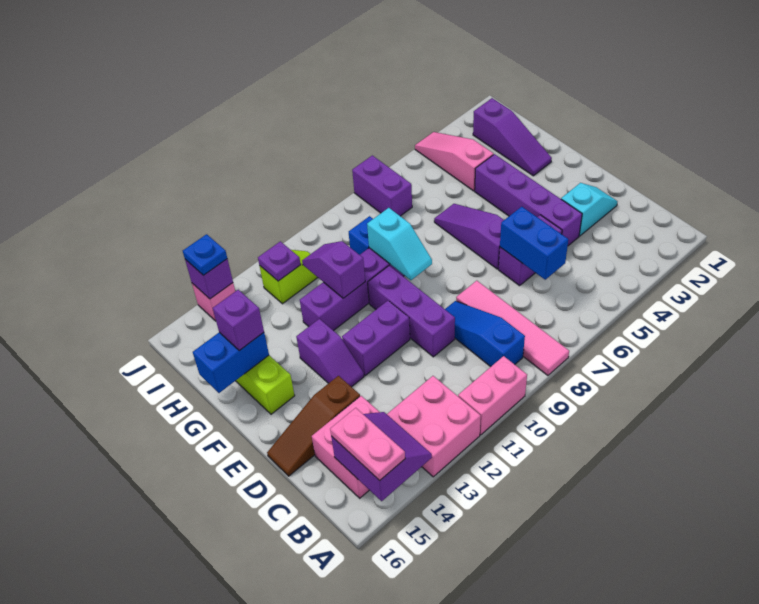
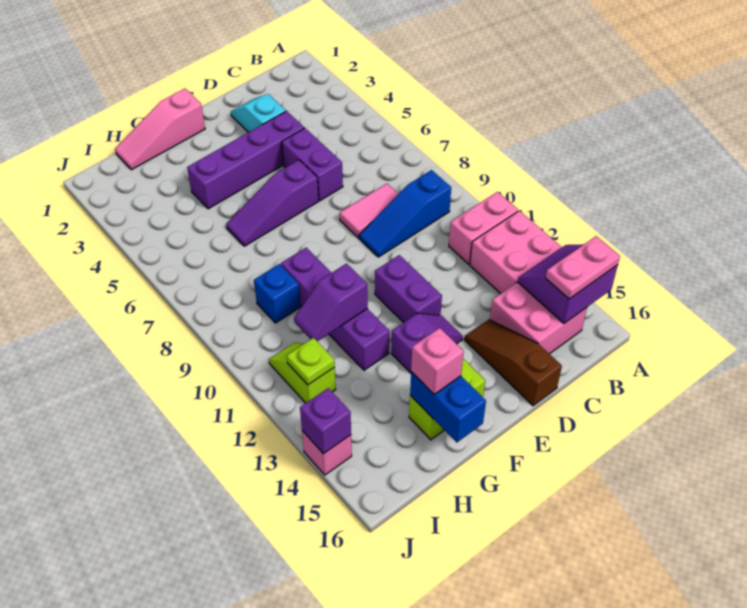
pink tile A8:D8 level 1 -> pink tile C8:D8 level 1
pink brick A10:A11 level 1 -> pink brick A11:B11 level 1
blue brick C6:D6 level 2 -> none
purple brick D10:F10 level 1 -> none
brown slope D14:D16 level 1 top 14 -> brown slope D14:D16 level 1 top 16
cyan slope F9:G9 level 2 top G -> none
purple slope G2:I2 level 1 top I -> none
purple brick G15 level 3 -> pink brick G15 level 3
pink slope H4:J4 level 1 top H -> pink slope F1:H1 level 1 top F
purple brick I7:J7 level 1 -> none
purple plate I12 level 2 -> lime plate I12 level 2
blue plate J14 level 3 -> none

